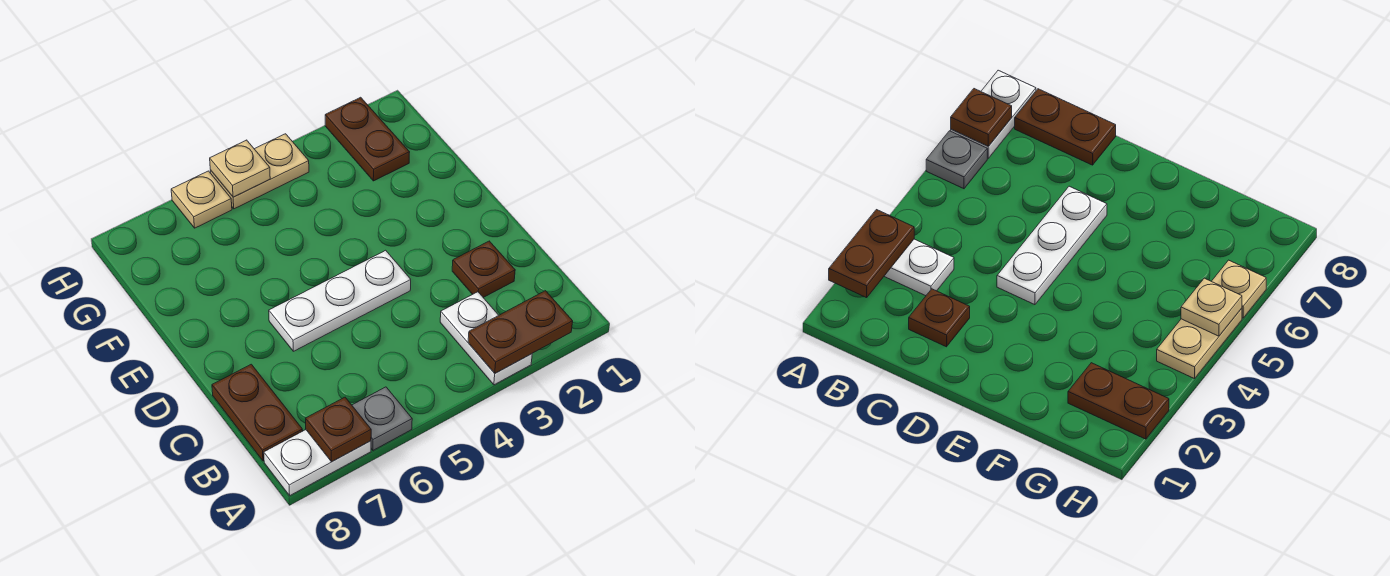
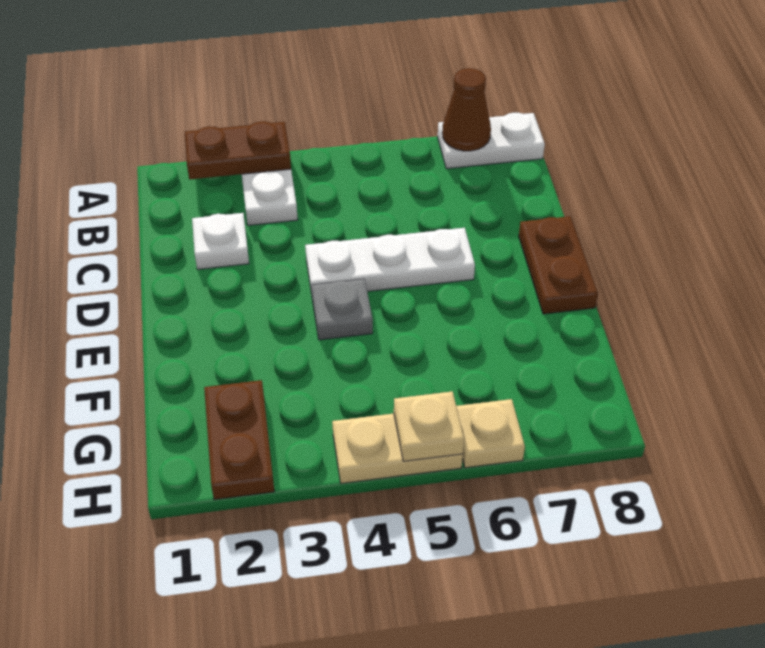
grey plate A6 level 1 -> grey plate E4 level 1
brown plate A7 level 2 -> brown cone A7 level 2
brown plate B8:C8 level 1 -> brown plate D8:E8 level 1
brown plate C2 level 1 -> white plate C2 level 1

